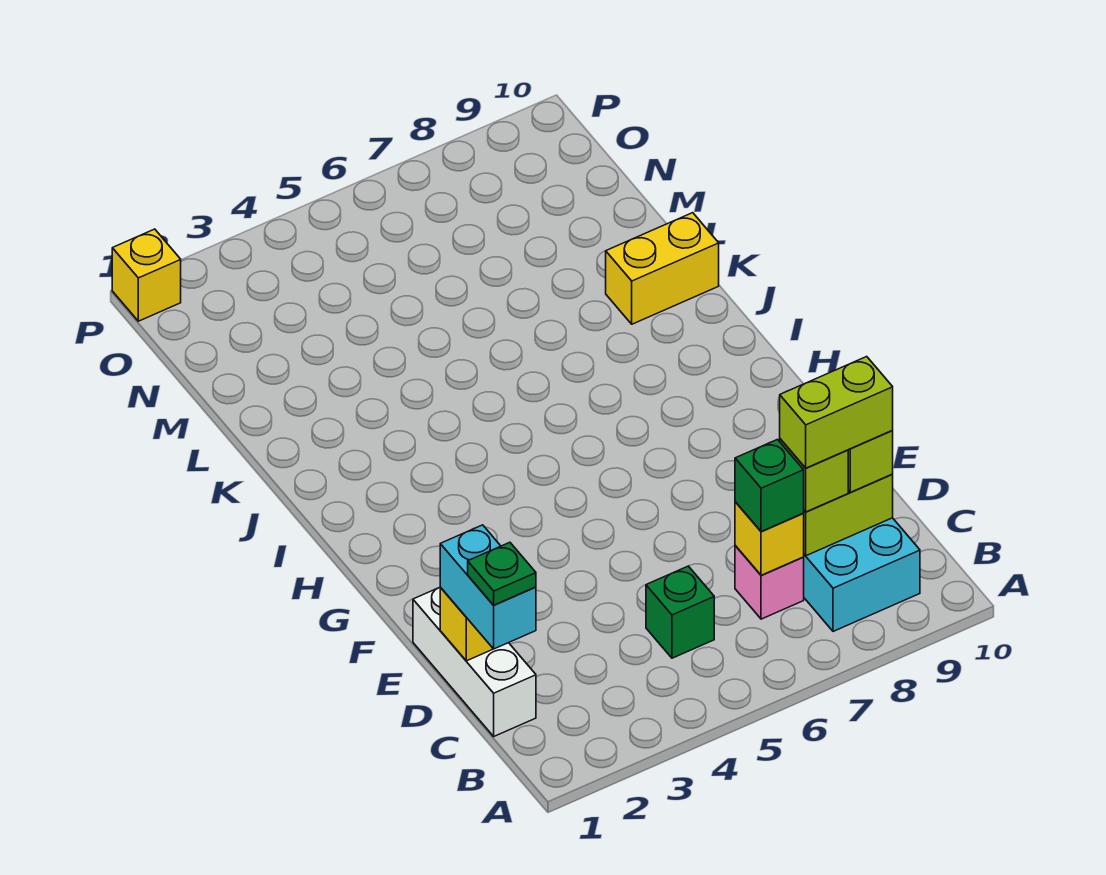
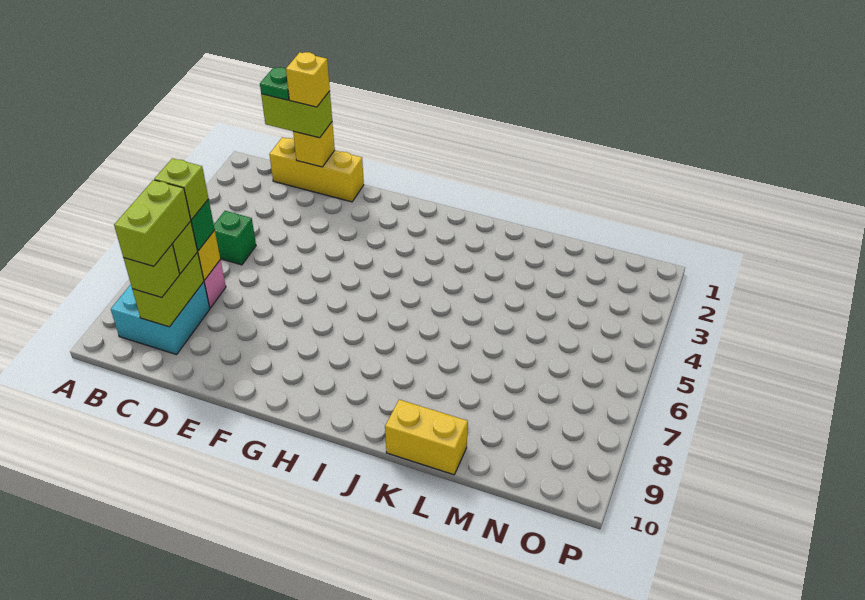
white brick C1:E1 level 1 -> yellow brick C1:E1 level 1
cyan brick C1:D1 level 3 -> lime brick C1:D1 level 3
none -> lime brick C7 level 4
yellow brick K9:K10 level 1 -> yellow brick K10:L10 level 1
yellow brick P1 level 1 -> yellow brick D1 level 4

